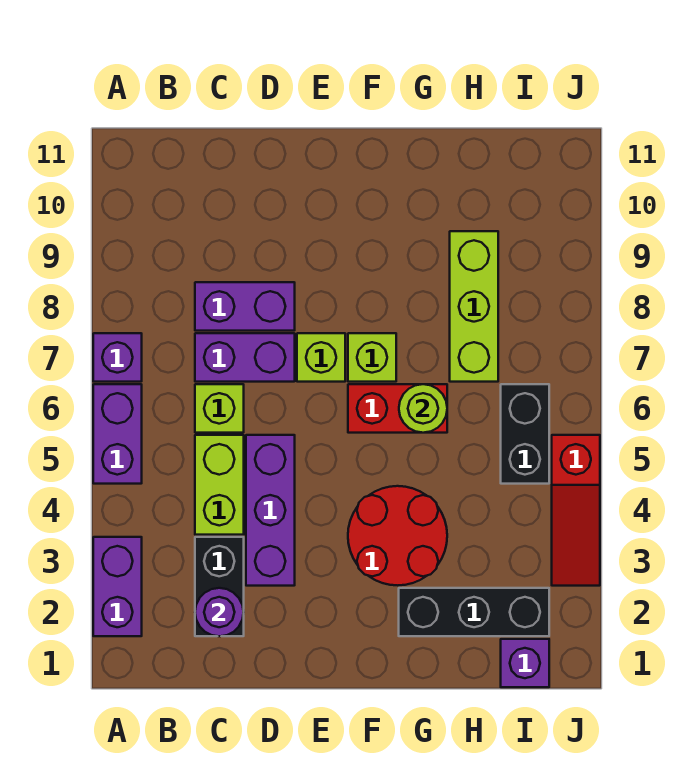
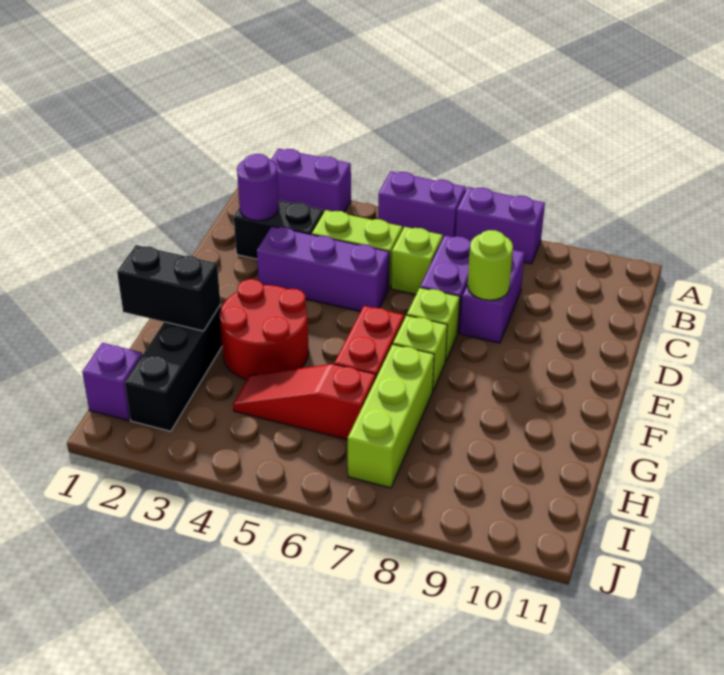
purple brick A7 level 1 -> purple brick A7:A8 level 1
lime round brick G6 level 2 -> lime round brick D8 level 2
lime brick H7:H9 level 1 -> lime brick G7:I7 level 1
black brick I5:I6 level 1 -> black brick G1:G2 level 2
red slope J3:J5 level 1 top 5 -> red slope H4:H6 level 1 top 6

